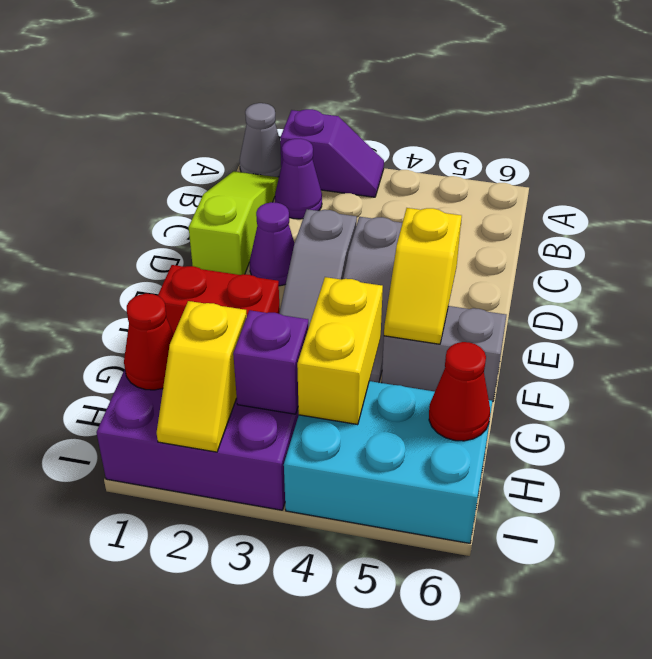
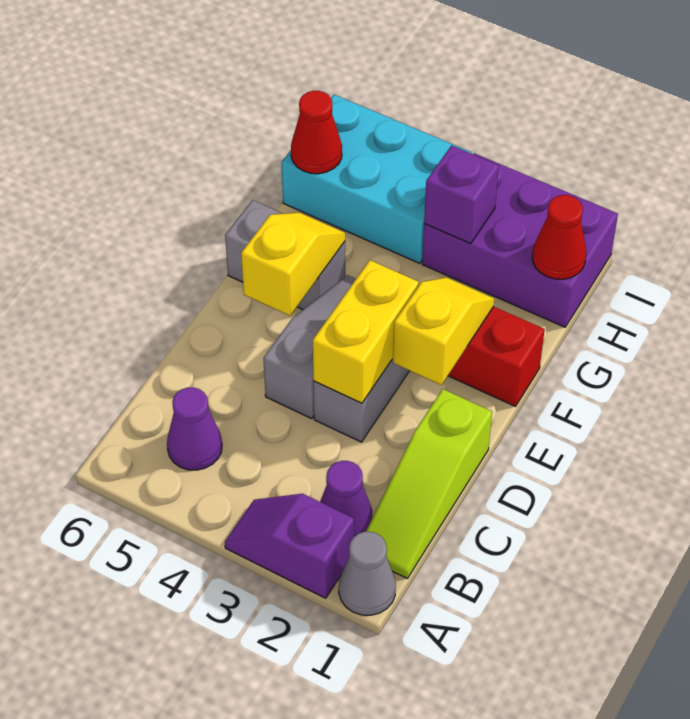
purple cone D2 level 1 -> purple cone B5 level 1
yellow brick G4:H4 level 2 -> yellow brick D3:E3 level 2
yellow slope H2:I2 level 2 top H -> yellow slope E2:F2 level 2 top E

